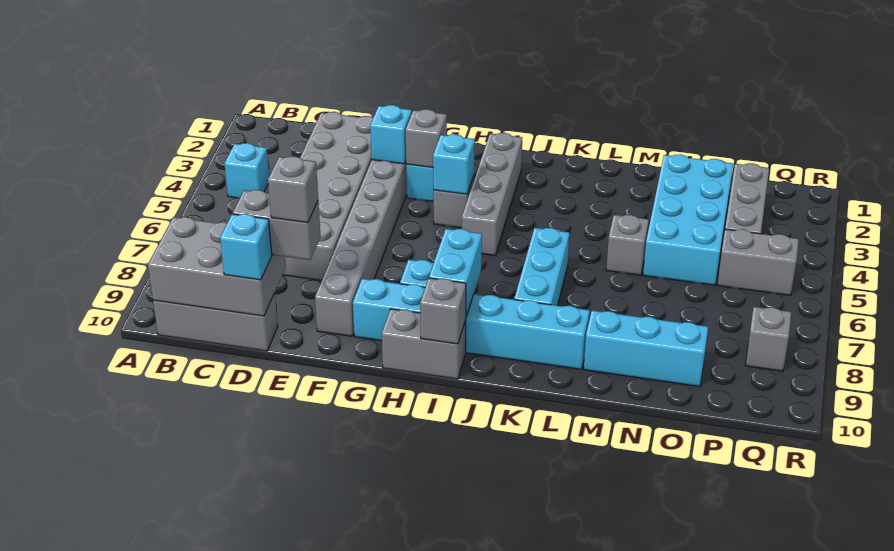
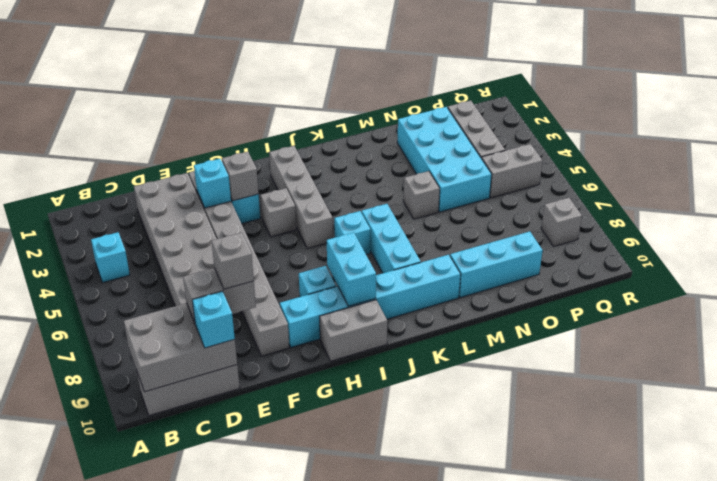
cyan brick H4 level 2 -> cyan brick J6 level 1
grey brick I10 level 2 -> none

